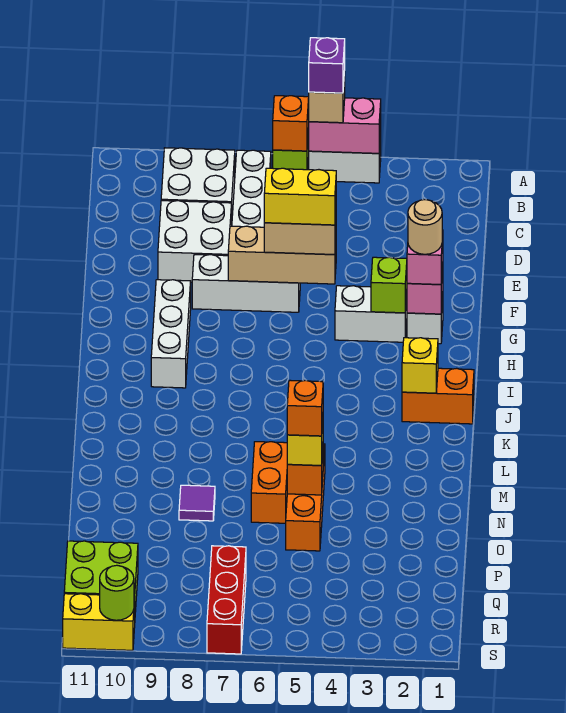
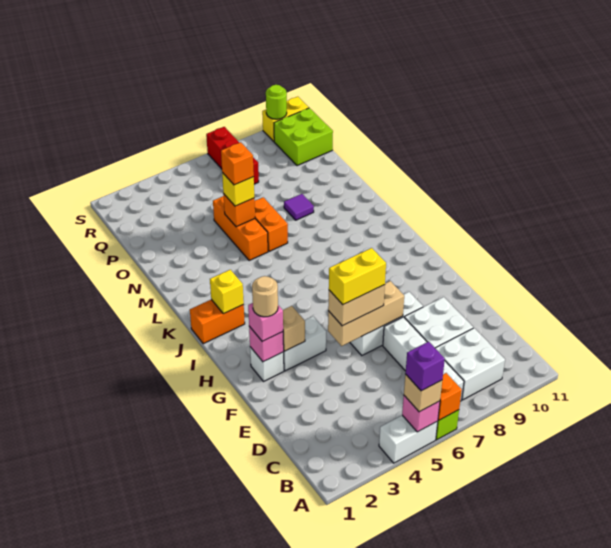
pink brick A4:A5 level 2 -> pink brick A5 level 2
lime brick G3 level 2 -> tan brick G3 level 2
white brick G9:I9 level 1 -> none

